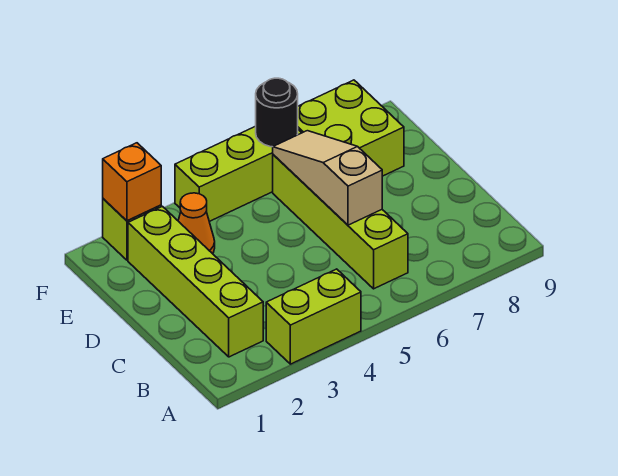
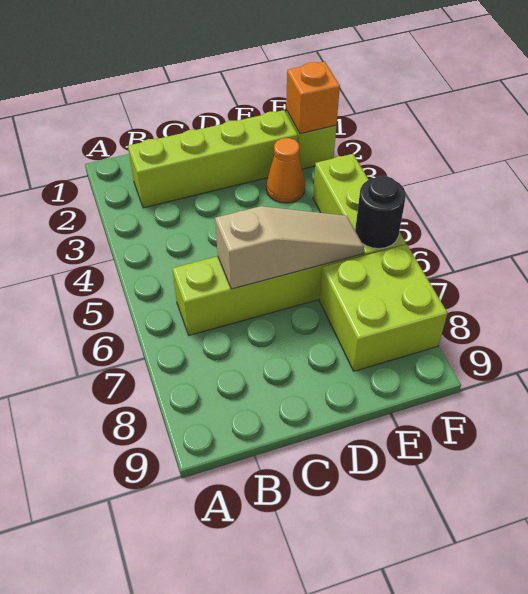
lime brick A3:A4 level 1 -> none

